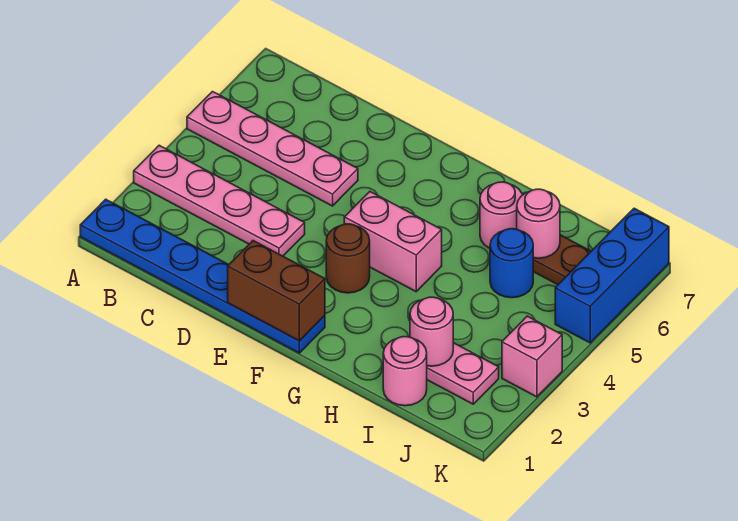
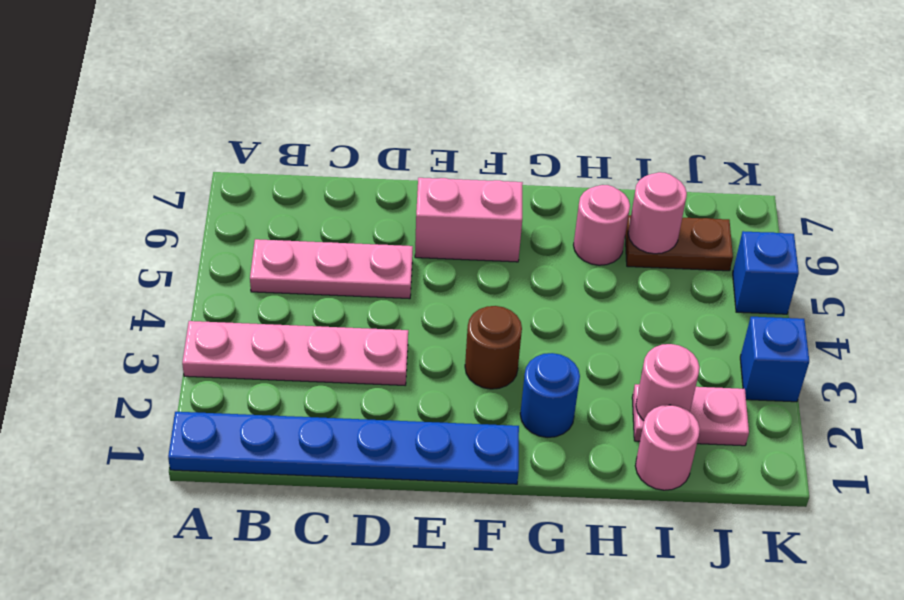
pink plate A5:D5 level 1 -> pink plate B5:D5 level 1
brown brick E1:F1 level 2 -> none
pink brick F4:G4 level 1 -> pink brick E6:F6 level 1
blue round brick I5 level 1 -> blue round brick G2 level 1
pink brick K3 level 1 -> blue brick K3 level 1
blue brick K5:K7 level 1 -> blue brick K5 level 1

